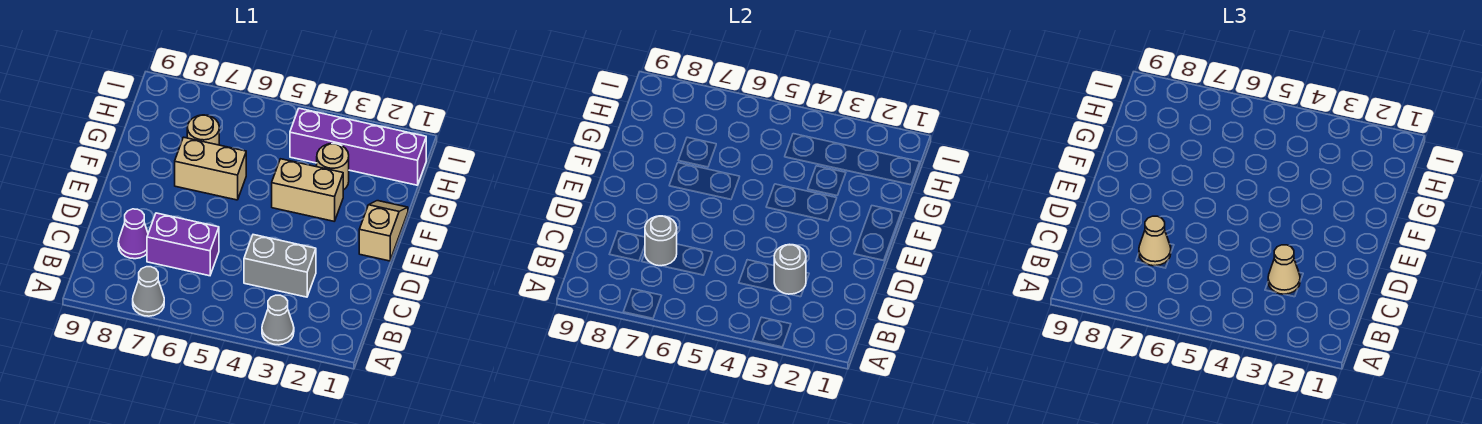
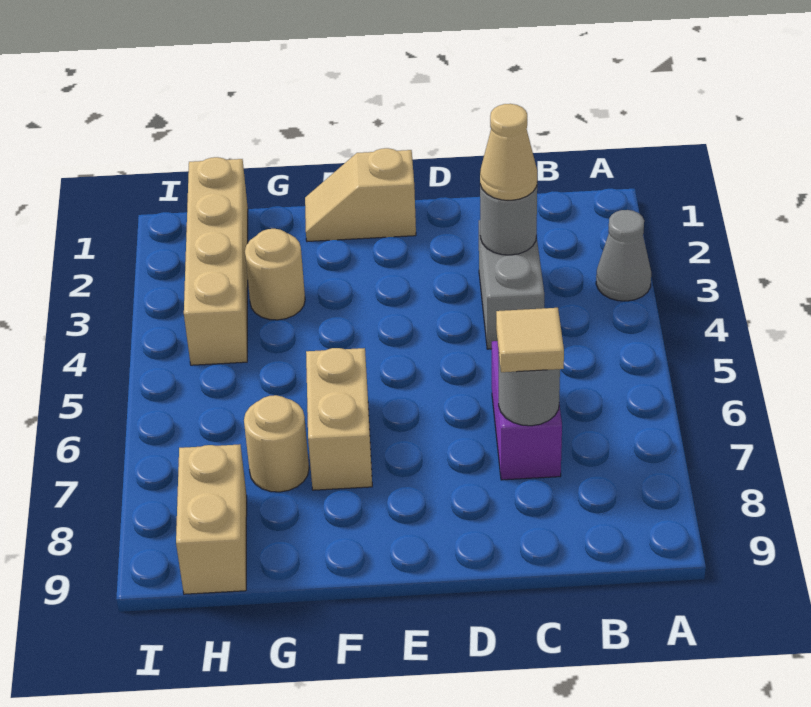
grey cone A7 level 1 -> none
tan cone C7 level 3 -> tan tile C7 level 3
purple cone C8 level 1 -> none
tan brick F3:F4 level 1 -> tan brick H8:H9 level 1
purple brick H1:H4 level 1 -> tan brick H1:H4 level 1

